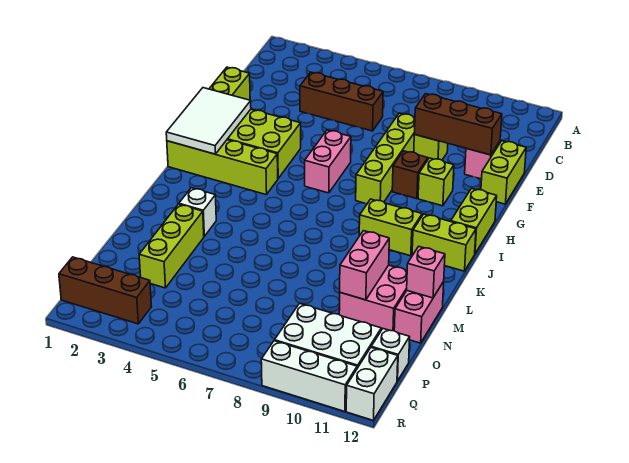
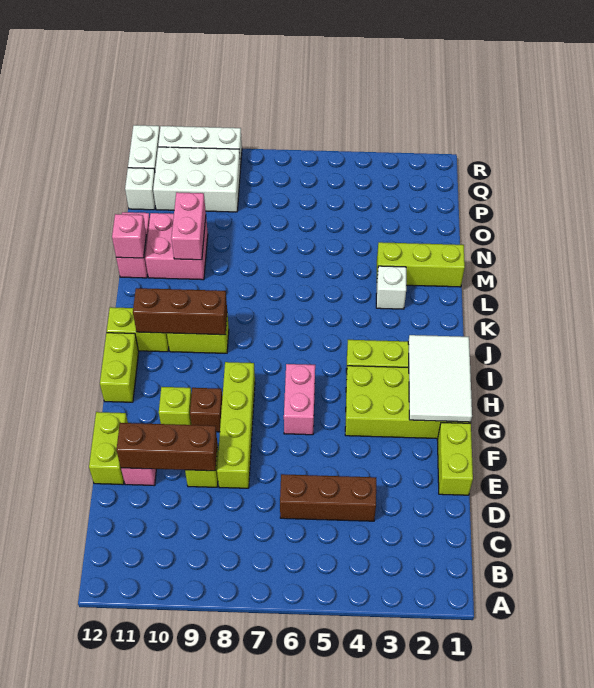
lime brick M3:O3 level 1 -> lime brick M1:M3 level 1
brown brick Q1:Q3 level 1 -> brown brick J9:J11 level 2

